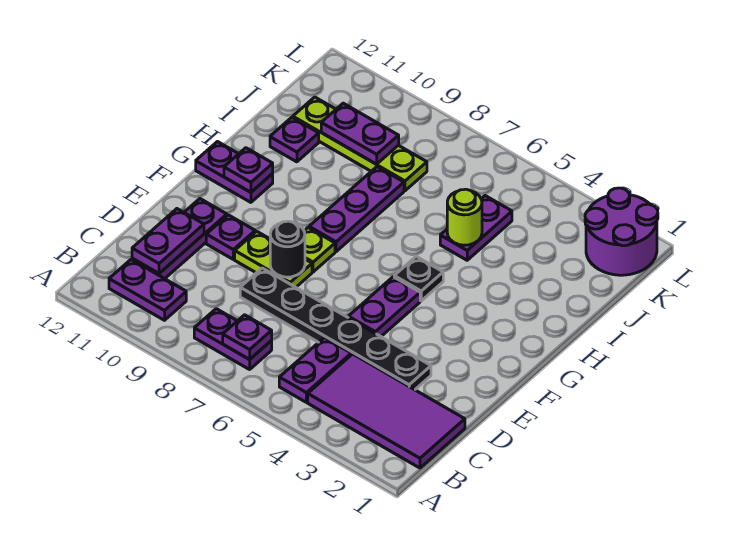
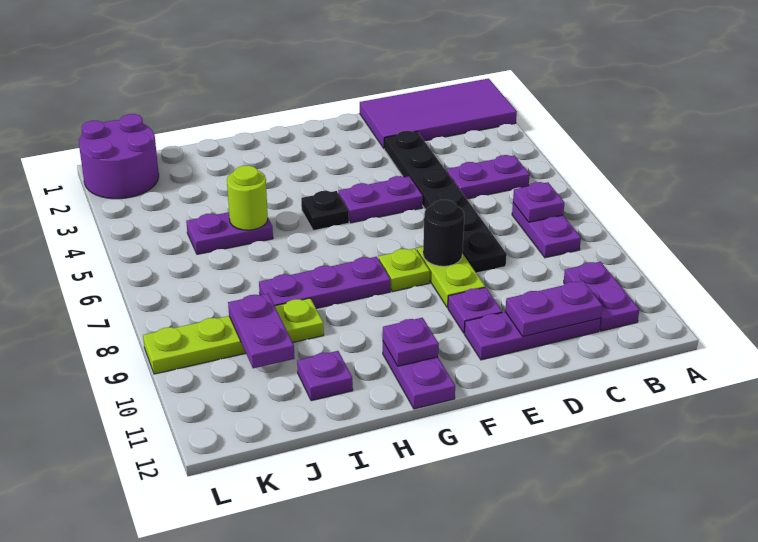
purple tile B1:C4 level 1 -> purple tile A1:D2 level 1
lime plate J8:J11 level 1 -> lime plate I9:L9 level 1

